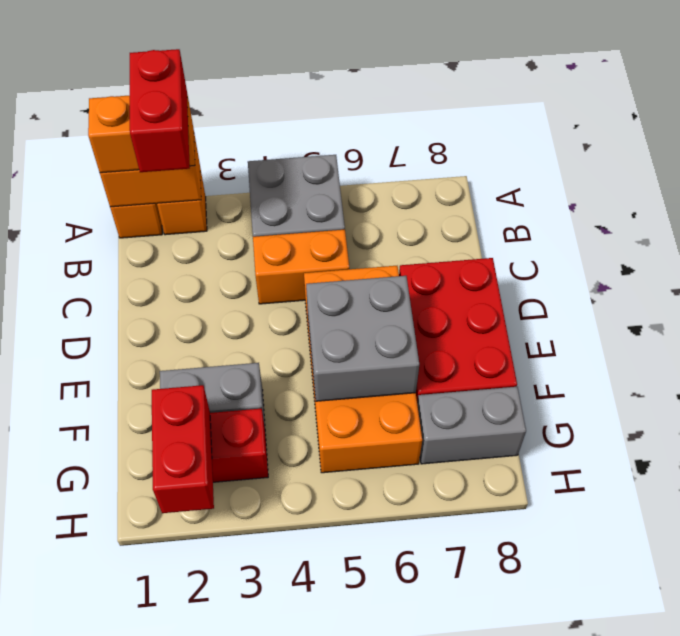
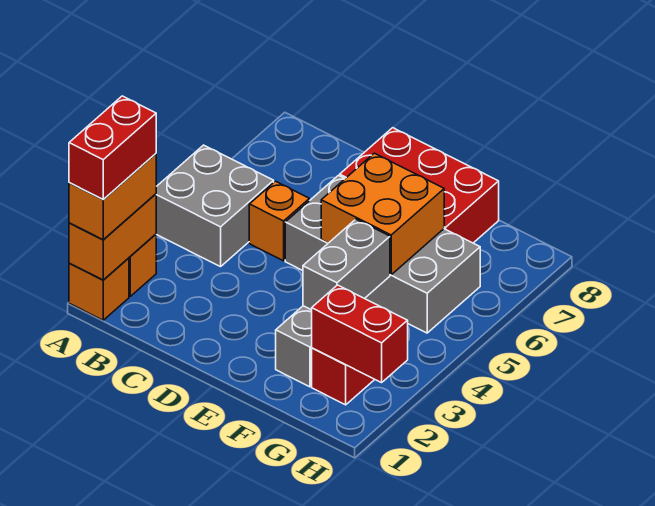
red brick A2:B2 level 4 -> red brick A1:A2 level 4
orange brick C4:C5 level 1 -> orange brick C5 level 1
orange brick D5:G6 level 1 -> grey brick D5:G6 level 1
grey brick E5:F6 level 2 -> orange brick E5:F6 level 2
grey brick G7:G8 level 1 -> grey brick F3:F4 level 2

